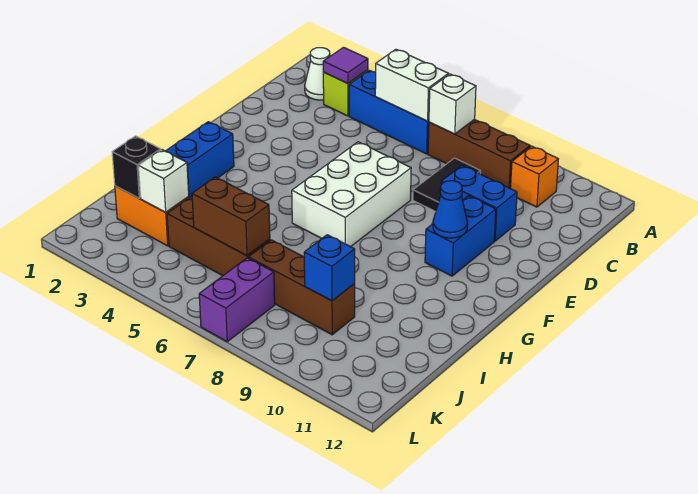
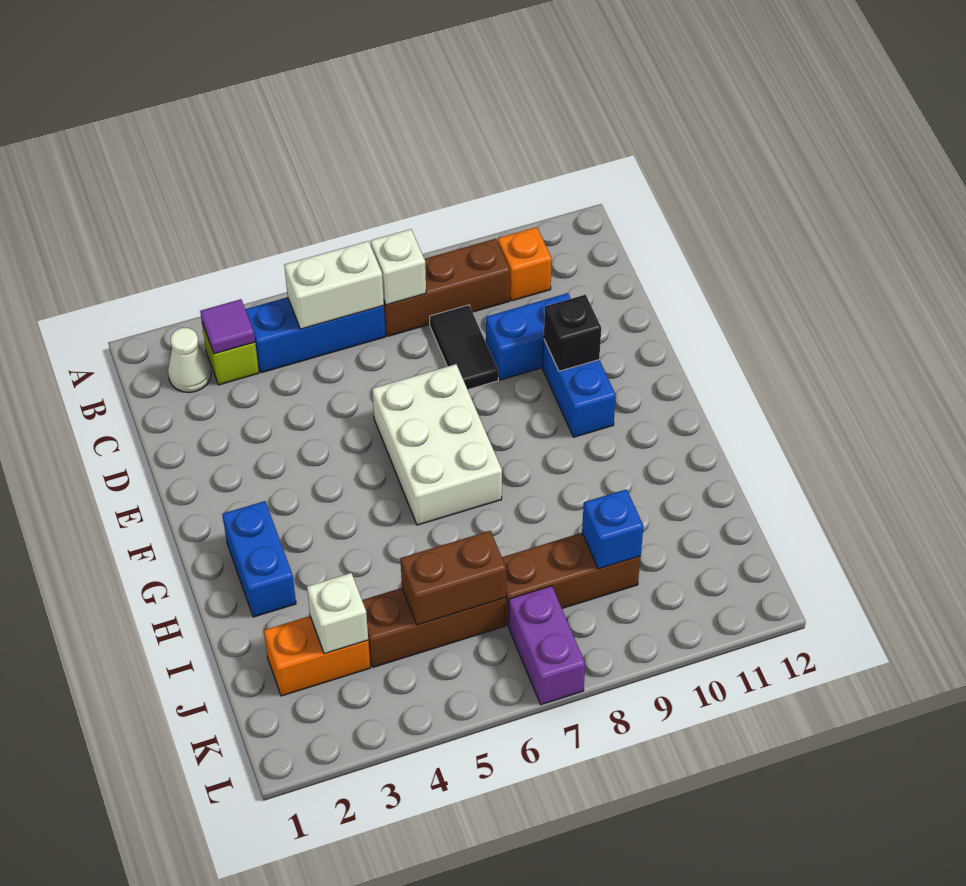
blue cone F10 level 2 -> none
black brick J2 level 2 -> black brick E10 level 2

